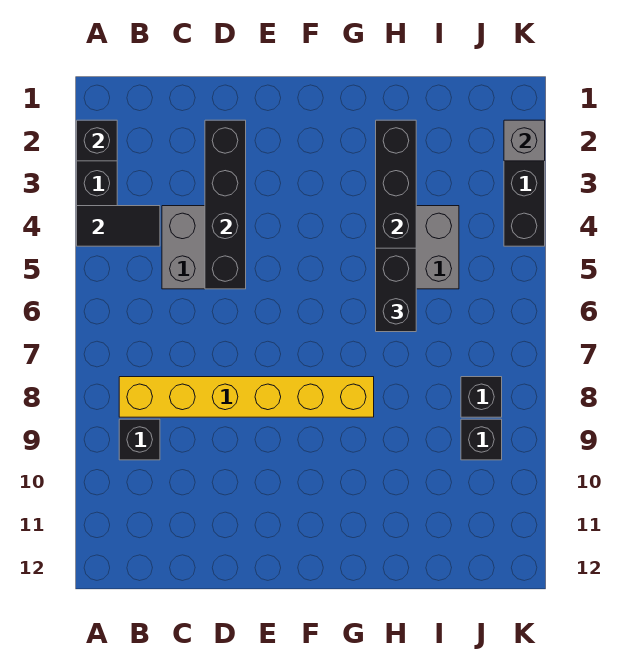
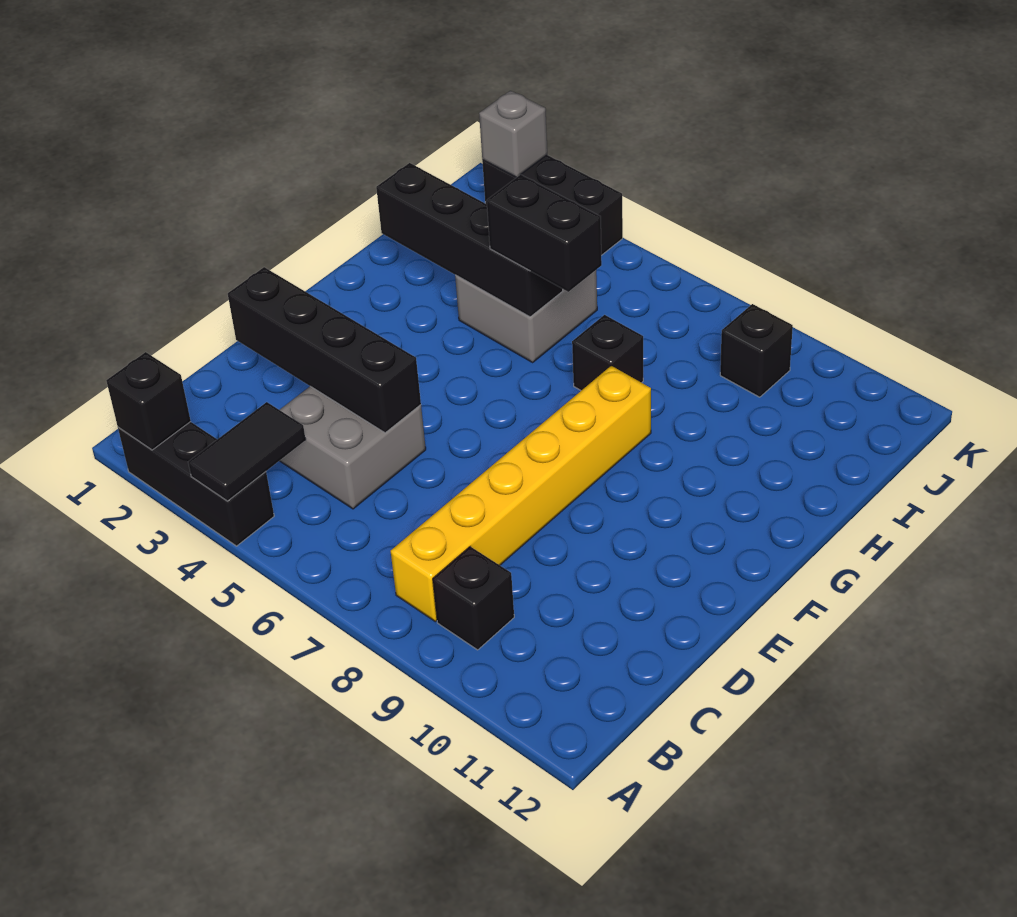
black brick J8 level 1 -> black brick H7 level 1

